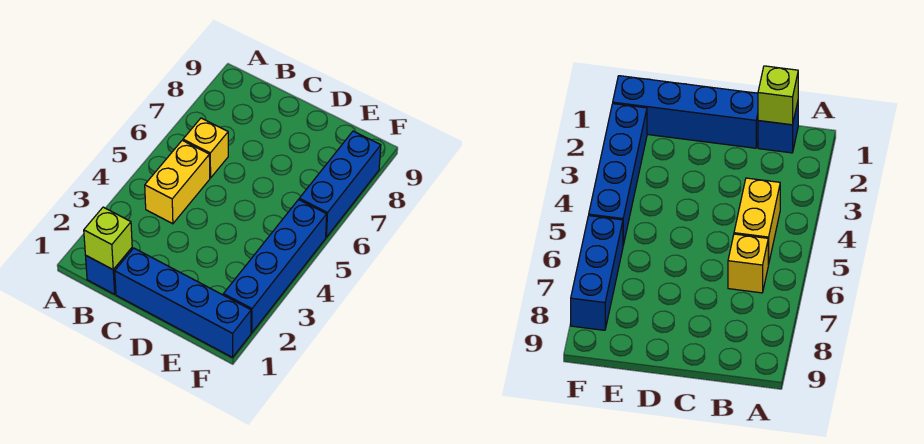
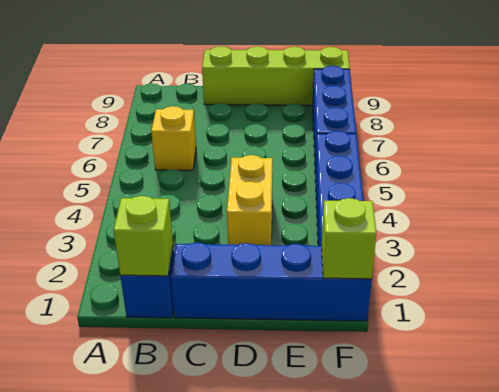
yellow brick B4:B5 level 1 -> yellow brick D3:D4 level 1
none -> lime brick C9:F9 level 1
none -> lime brick F1 level 2

